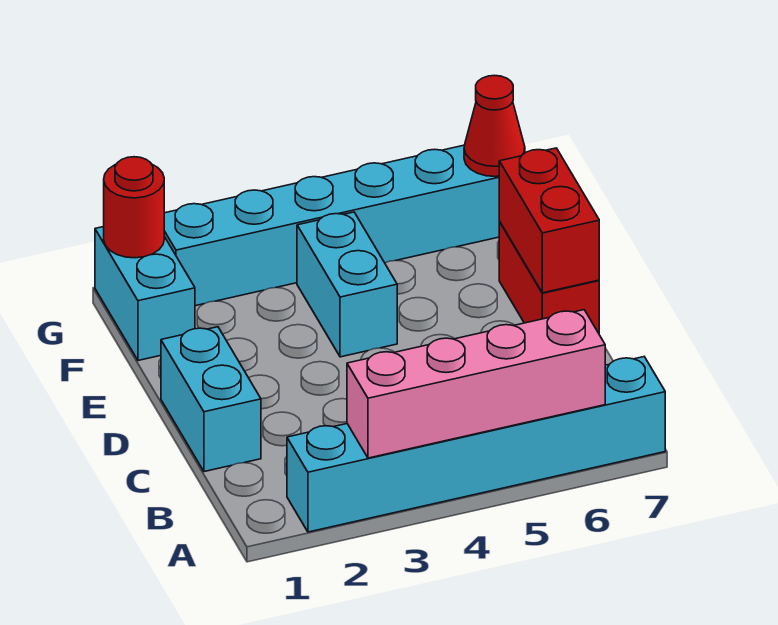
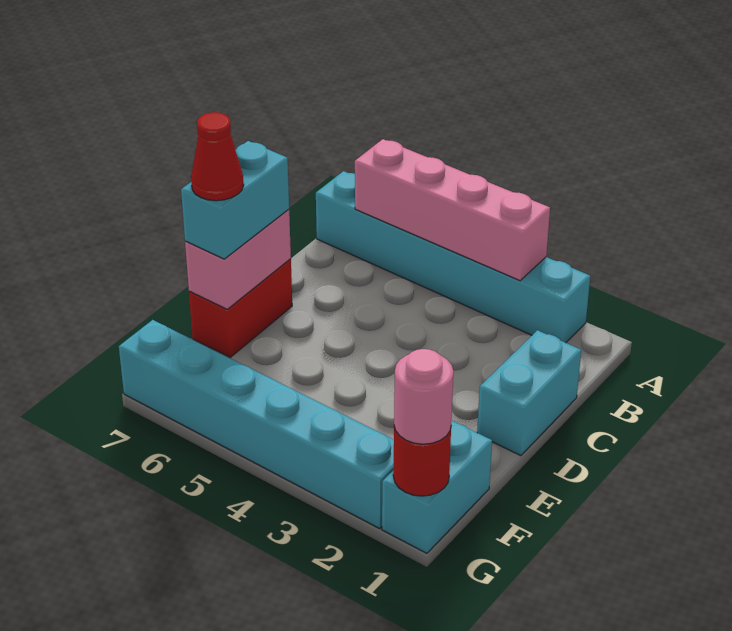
red brick D7:E7 level 2 -> pink brick D7:E7 level 2
cyan brick E4:F4 level 1 -> cyan brick D7:E7 level 3
none -> pink round brick G1 level 3
red cone G7 level 2 -> red cone E7 level 4

